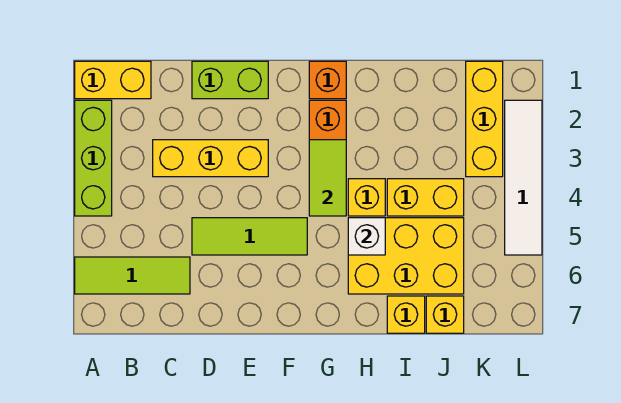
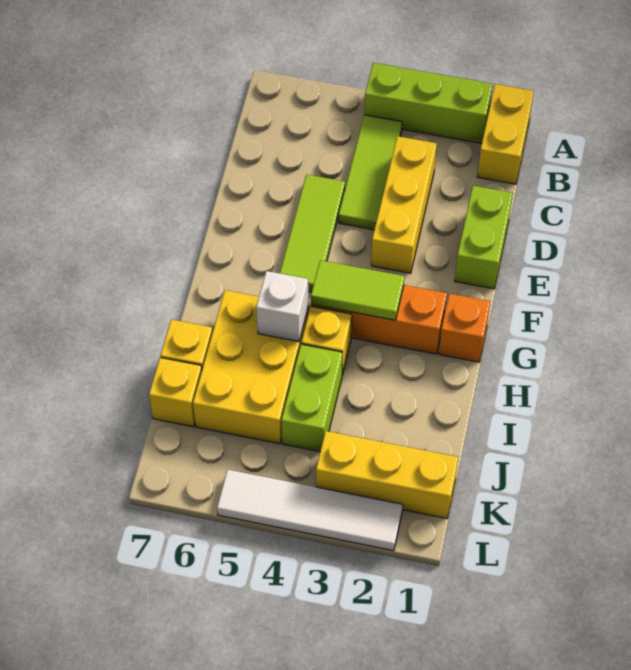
lime tile A6:C6 level 1 -> lime tile B4:D4 level 1
yellow brick I4:J4 level 1 -> lime brick I4:J4 level 1

